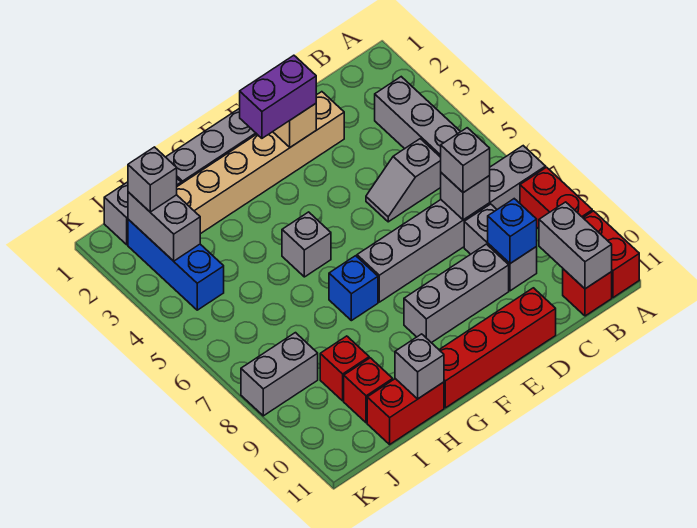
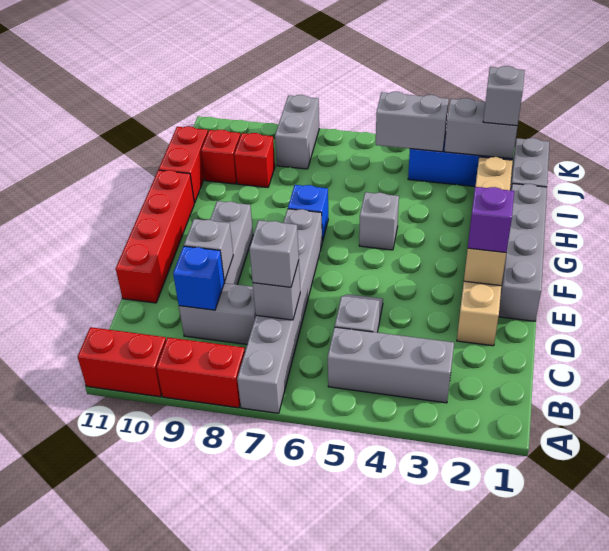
grey brick B10:B11 level 2 -> grey brick J4:J5 level 2
red brick B11 level 1 -> none
purple brick E2:F2 level 3 -> purple brick E2 level 3
grey brick H11 level 2 -> grey brick D9 level 2

